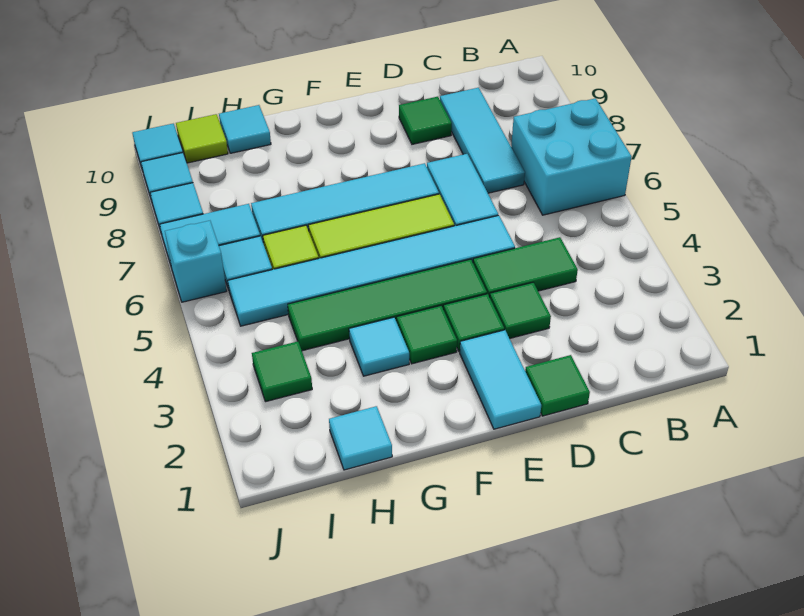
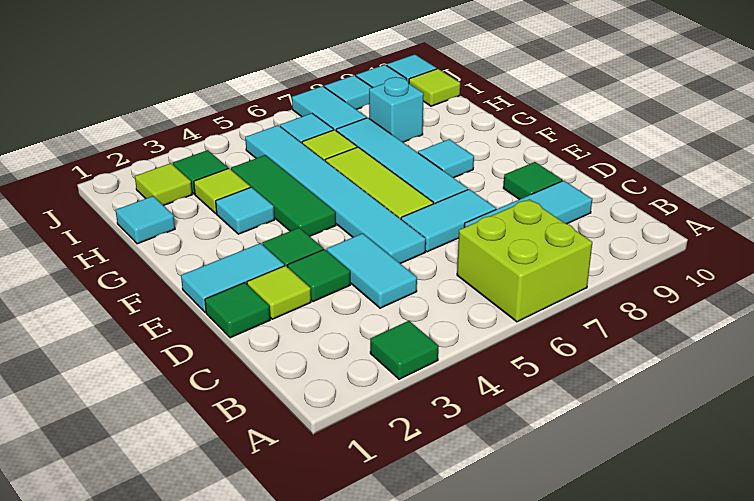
cyan brick A6:B7 level 1 -> lime brick A6:B7 level 1
green tile C4:D4 level 1 -> cyan tile C4:D4 level 1
none -> lime tile D2 level 1
green tile E4:H4 level 1 -> green tile F4:H4 level 1
green tile F3 level 1 -> green tile A3 level 1
none -> lime tile H3 level 1
cyan tile H10 level 1 -> cyan tile F8 level 1
none -> lime tile I2 level 1
cyan brick J6 level 1 -> cyan brick H8 level 1

